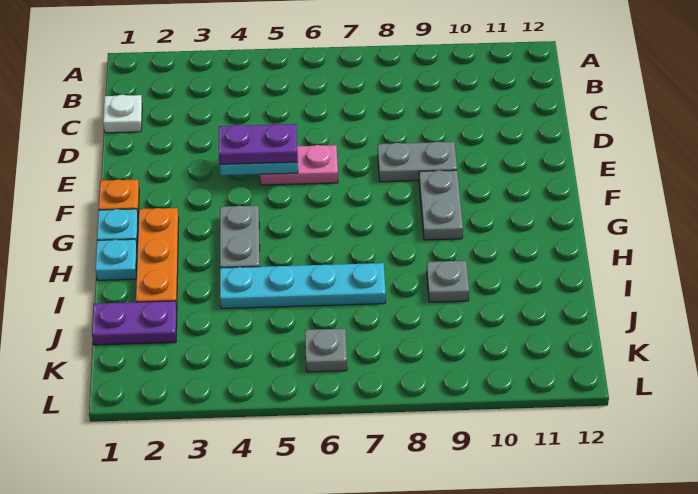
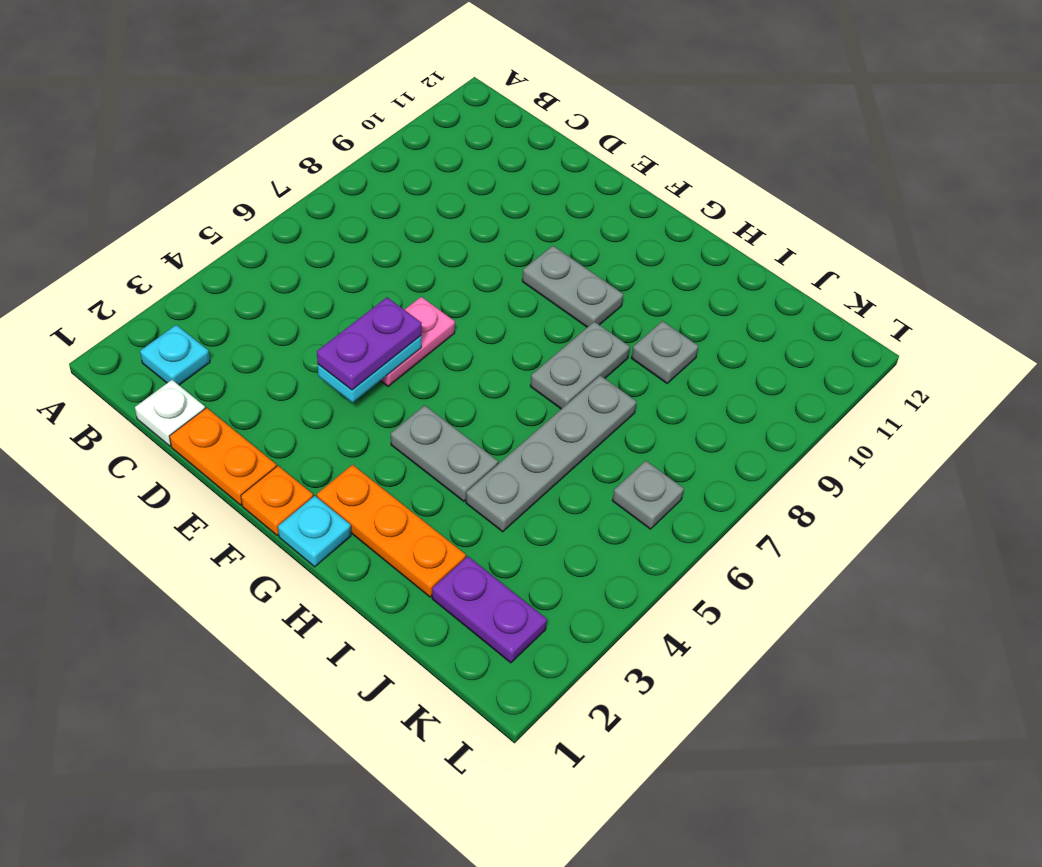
none -> orange plate D1:E1 level 1
grey plate E8:E9 level 1 -> grey plate H7:H8 level 1
cyan plate H1 level 1 -> cyan plate B2 level 1
cyan plate I4:I7 level 1 -> grey plate I4:I7 level 1
purple plate J1:J2 level 1 -> purple plate J2:K2 level 1

